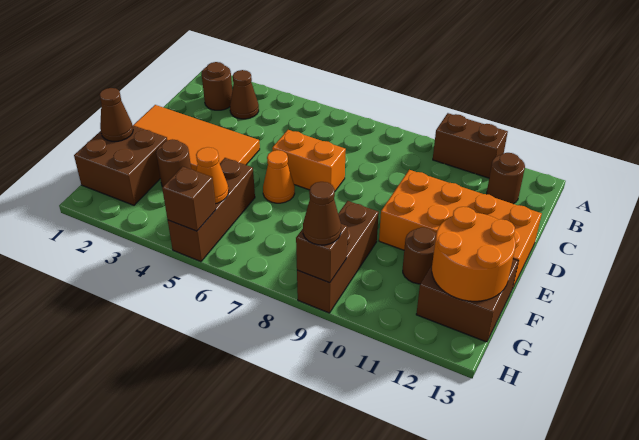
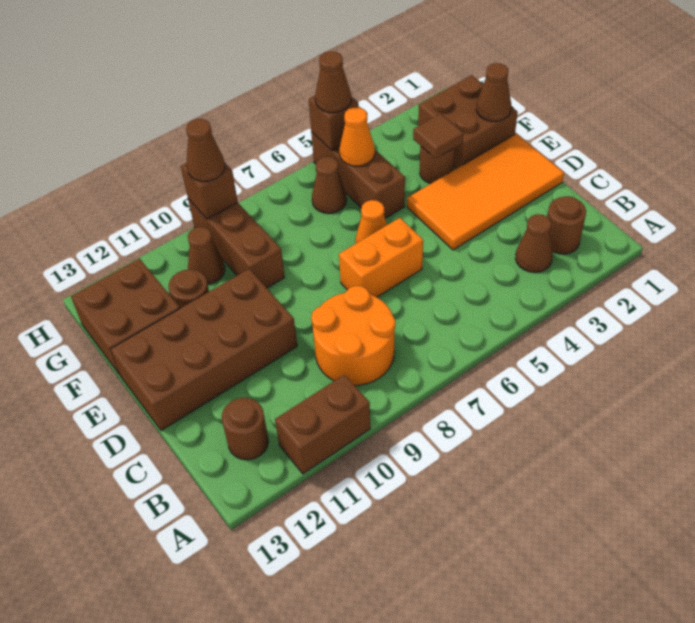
orange brick D10:E13 level 1 -> brown brick D10:E13 level 1
none -> brown tile F3 level 2
orange round brick F12:G13 level 2 -> orange round brick B8:C9 level 1
none -> brown cone G6 level 1
none -> brown cone G10 level 1
none -> brown cone H5 level 3

